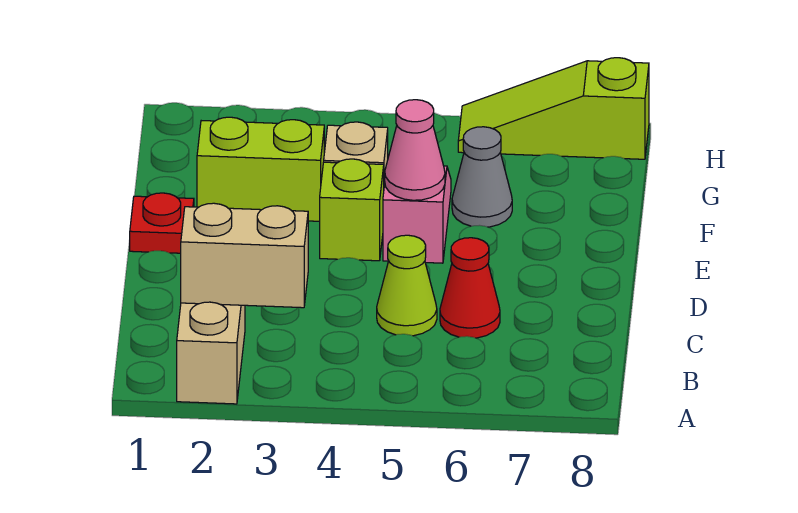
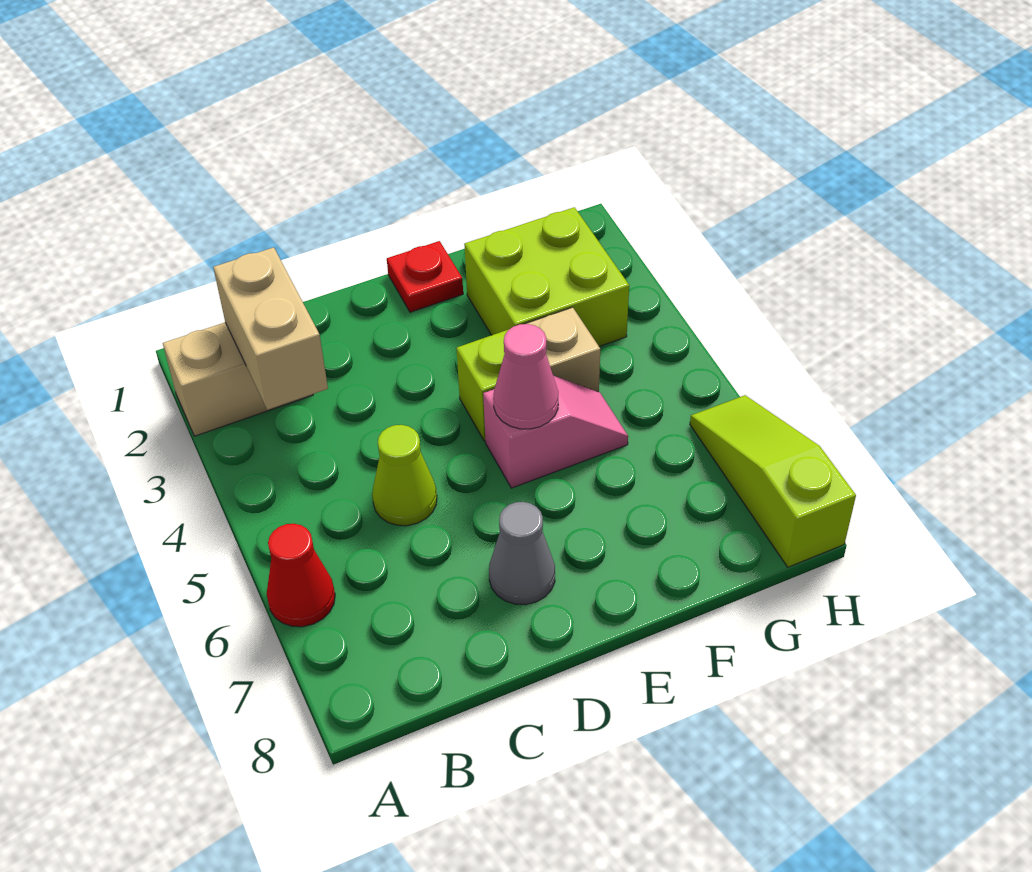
red cone C6 level 1 -> red cone A6 level 1
lime brick F2:F3 level 1 -> lime brick F2:G3 level 1
grey cone F6 level 1 -> grey cone D7 level 1

